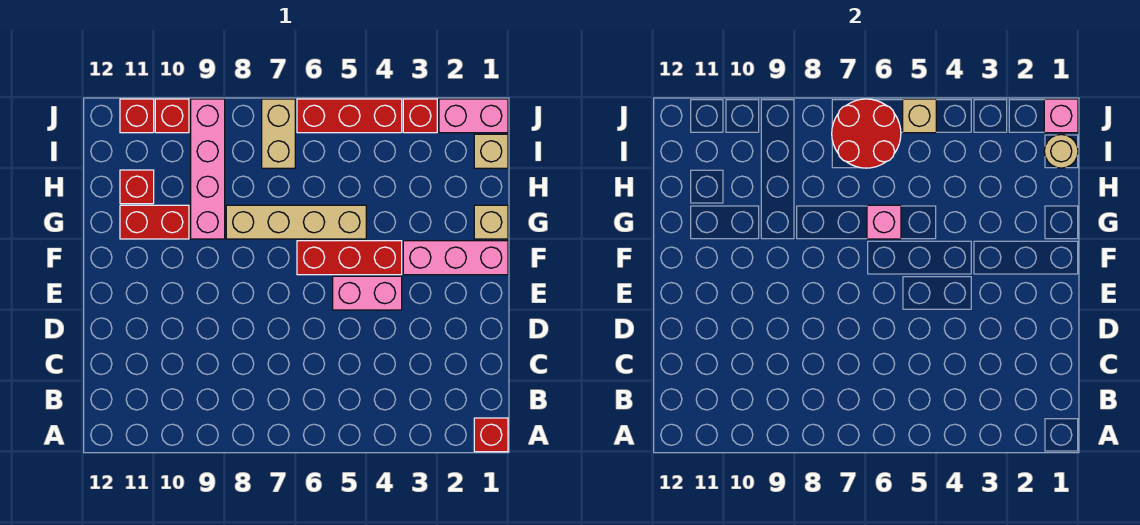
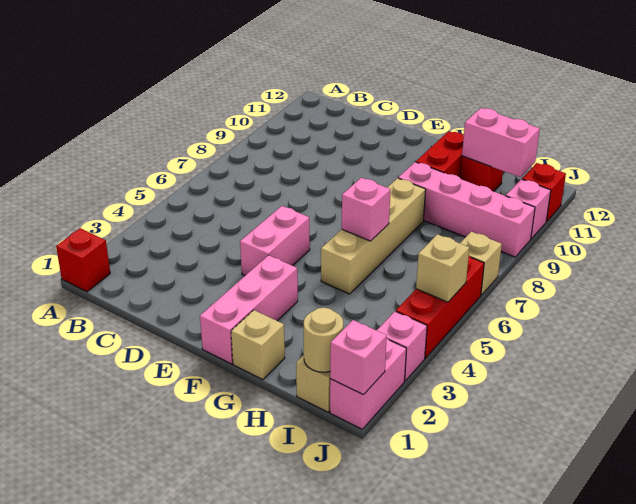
red brick F4:F6 level 1 -> none
none -> pink brick H11:I11 level 2
red round brick I6:J7 level 2 -> none
tan brick I7:J7 level 1 -> tan brick J7 level 1
red brick J3 level 1 -> pink brick J3 level 1
red brick J10 level 1 -> pink brick J10 level 1

